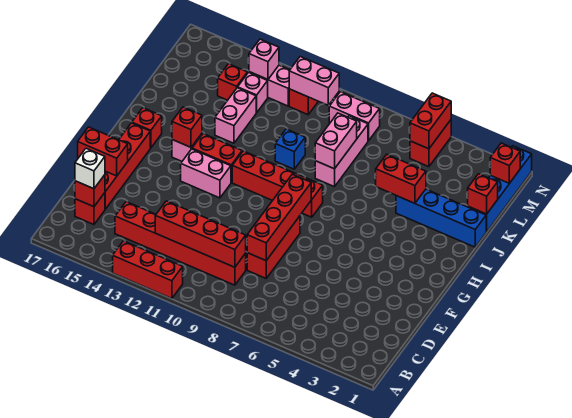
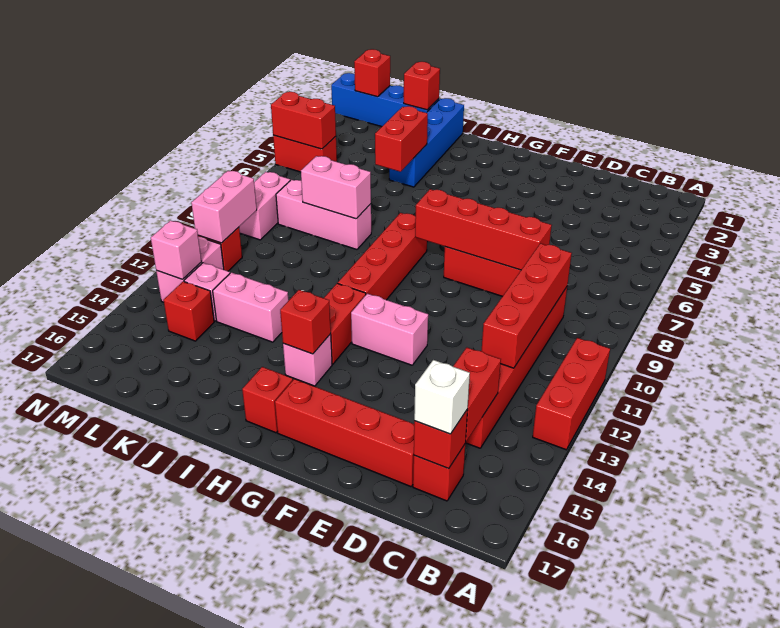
red brick E16:E17 level 2 -> red brick C14:C15 level 2
pink brick G12:G13 level 1 -> pink brick F12:G12 level 1
blue brick J10 level 1 -> none

